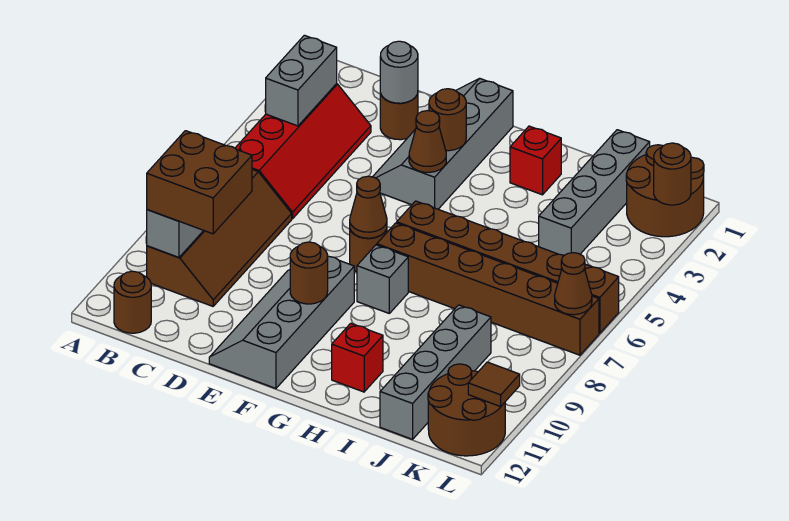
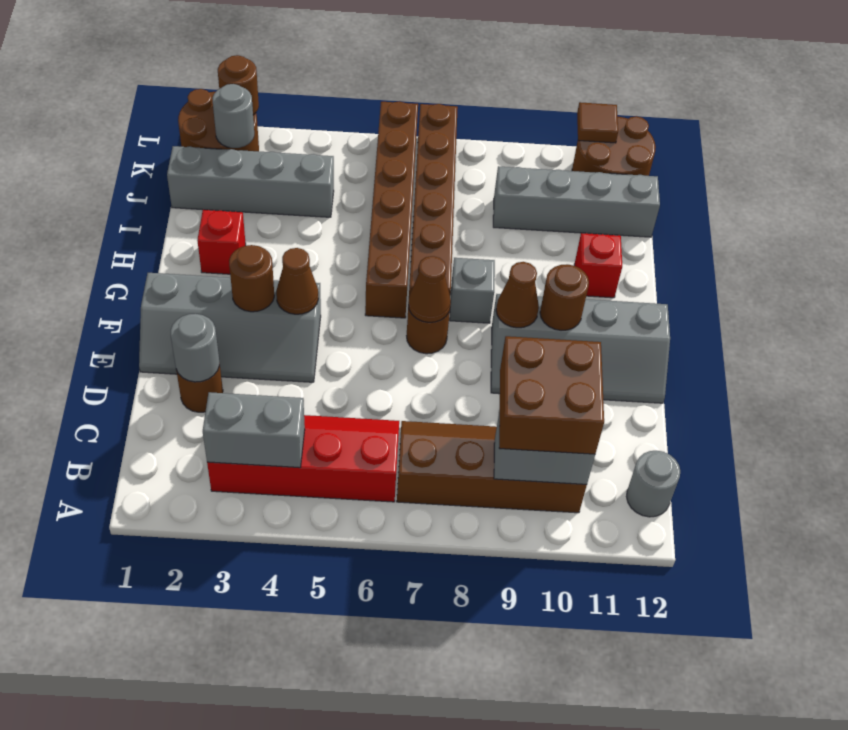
brown round brick B12 level 1 -> grey round brick B12 level 1
none -> grey round brick K2 level 2
brown cone L7 level 2 -> brown cone F9 level 2

